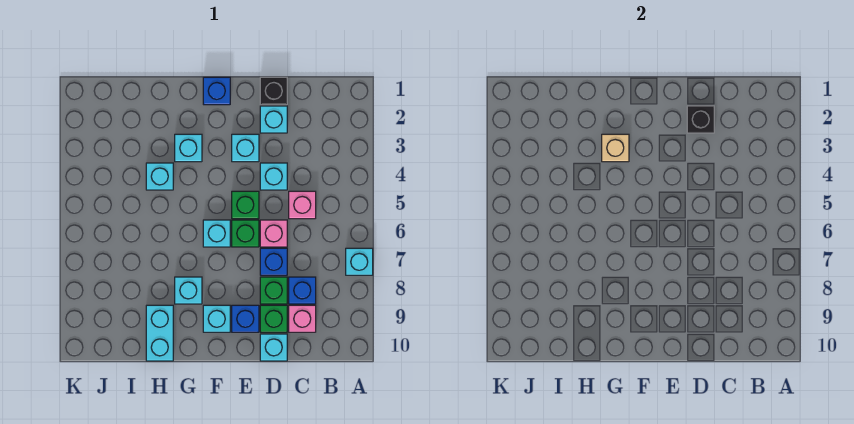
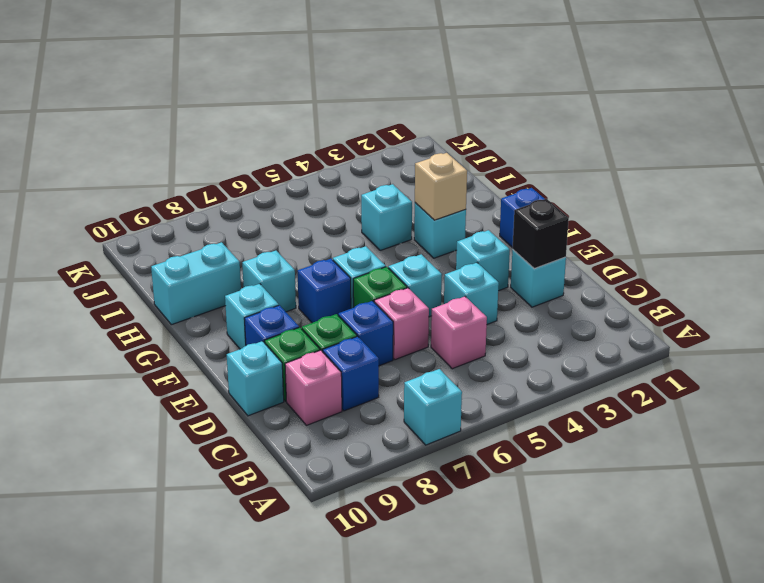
black brick D1 level 1 -> none
green brick E5 level 1 -> cyan brick E5 level 1
none -> blue brick F7 level 1

